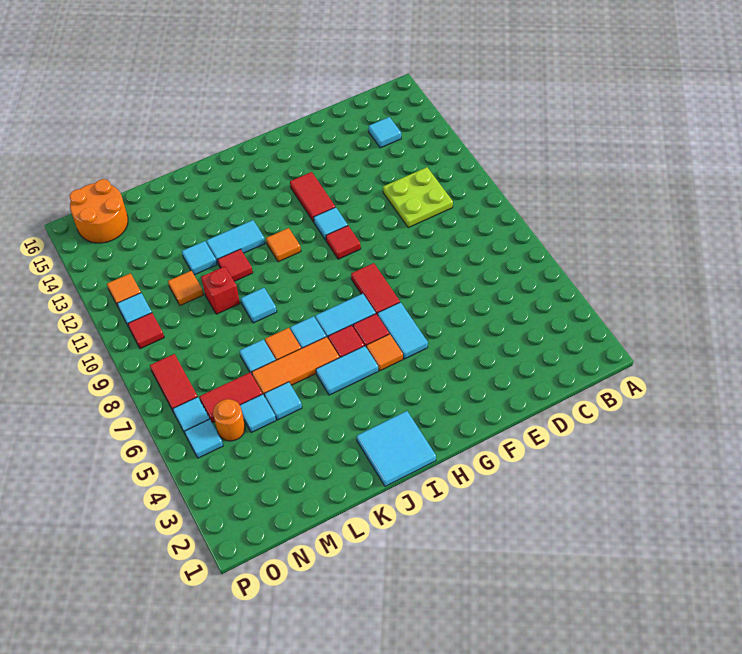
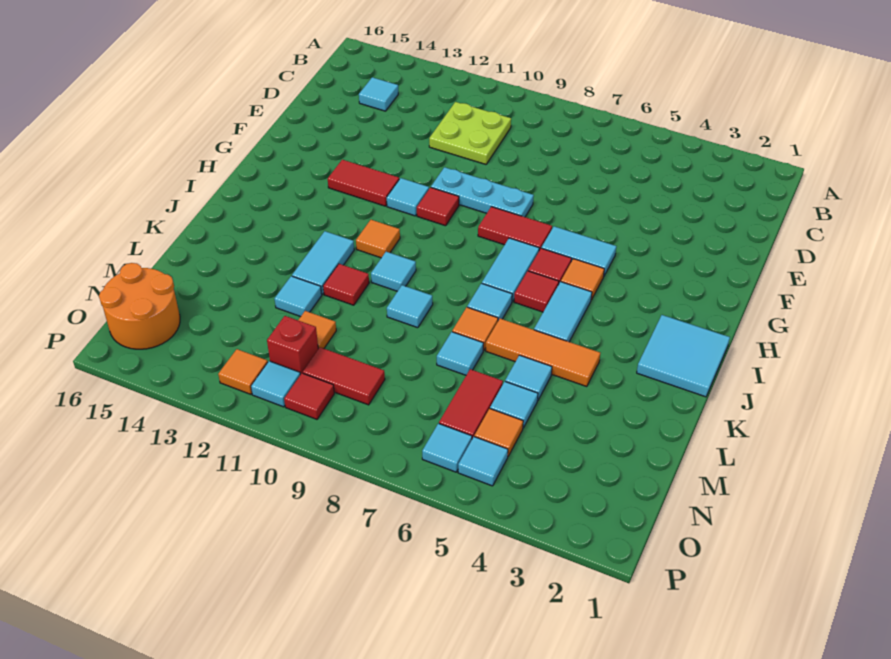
none -> cyan plate F8:F10 level 1
orange tile J6:L6 level 1 -> orange tile K4:K6 level 1
none -> cyan tile J10 level 1
red brick L10 level 1 -> red brick N11 level 1
orange round brick N5 level 1 -> orange tile N5 level 1
red tile O7:O8 level 1 -> red tile N9:N10 level 1

